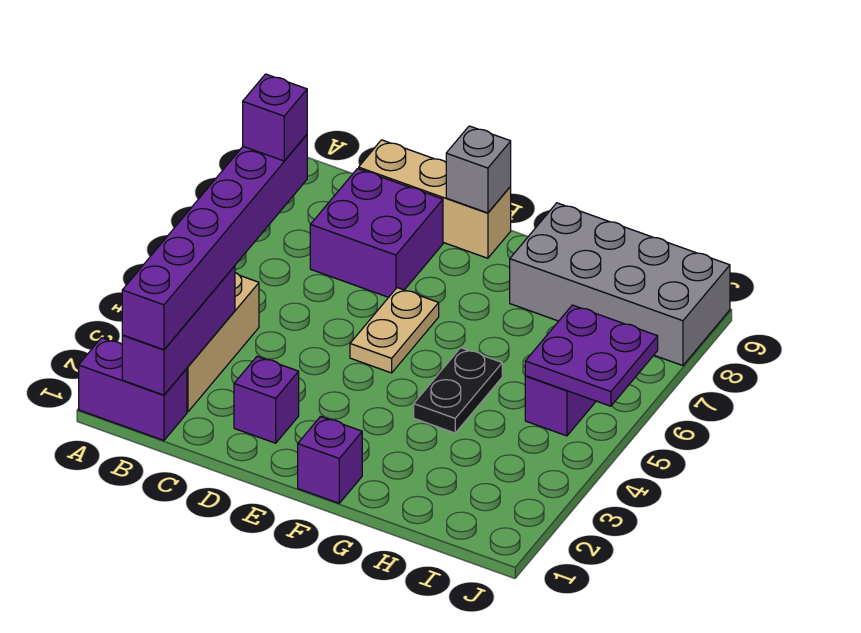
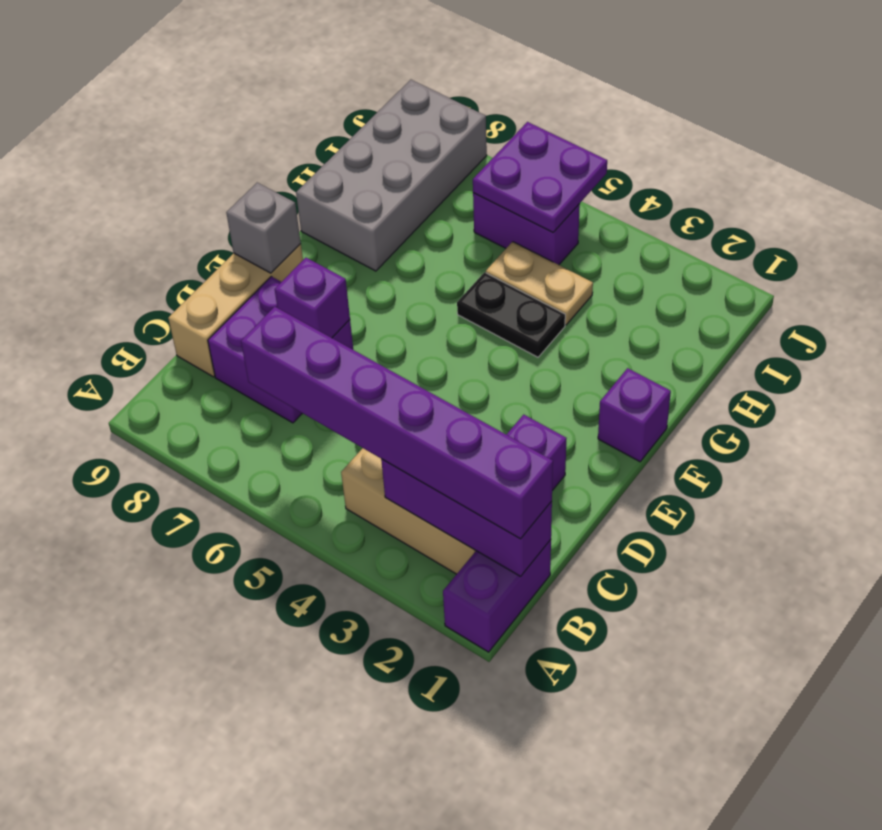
purple brick B6 level 4 -> purple brick D7 level 2
tan plate E5:E6 level 1 -> tan plate H4:H5 level 1

